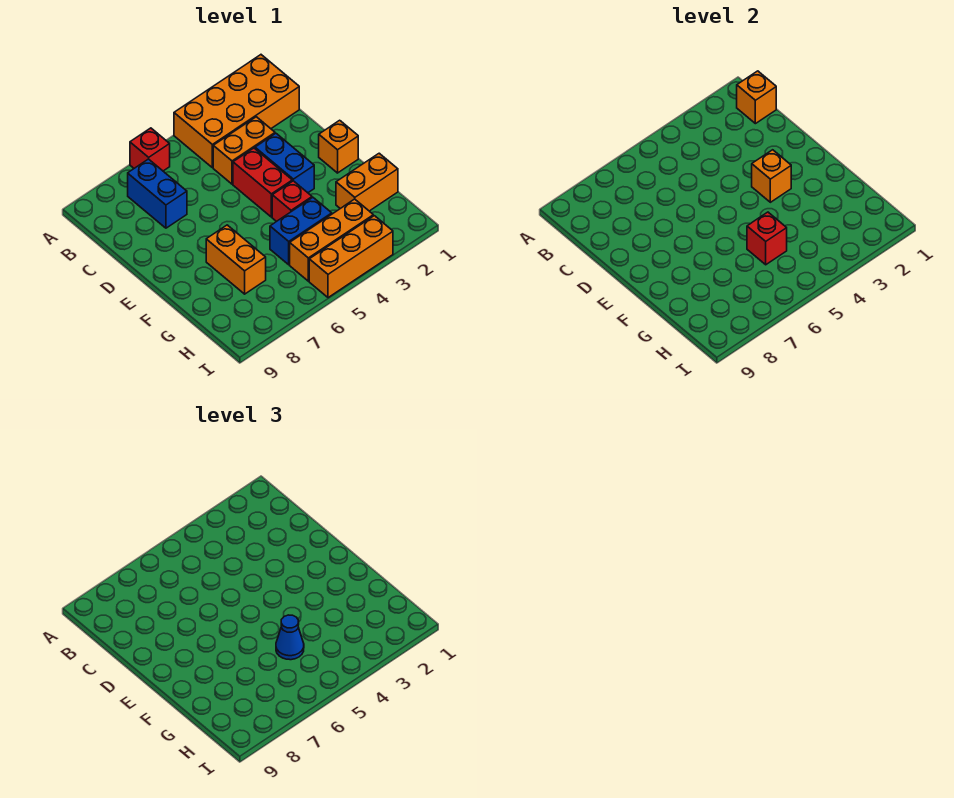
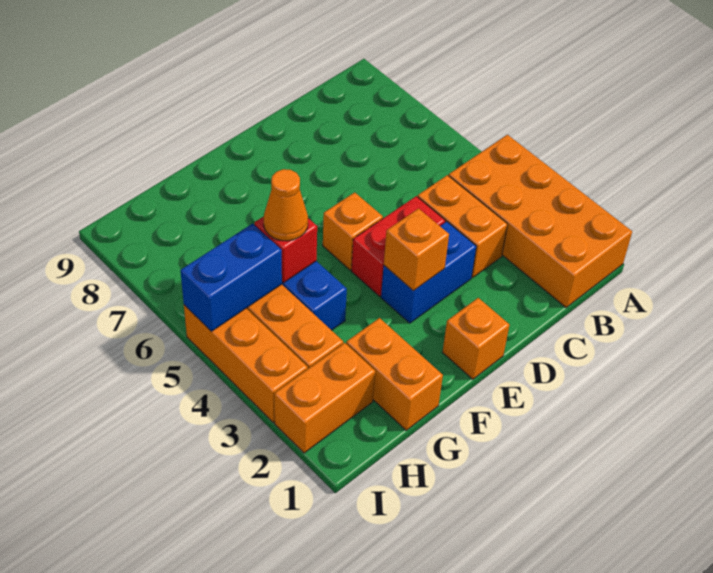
red brick A6 level 1 -> none
orange brick B1 level 2 -> orange brick E5 level 1
blue brick B7:C7 level 1 -> blue brick H5:I5 level 2
red brick F4 level 1 -> none
orange brick F7:G7 level 1 -> orange brick H2:I2 level 1
blue cone G5 level 3 -> orange cone G5 level 3

